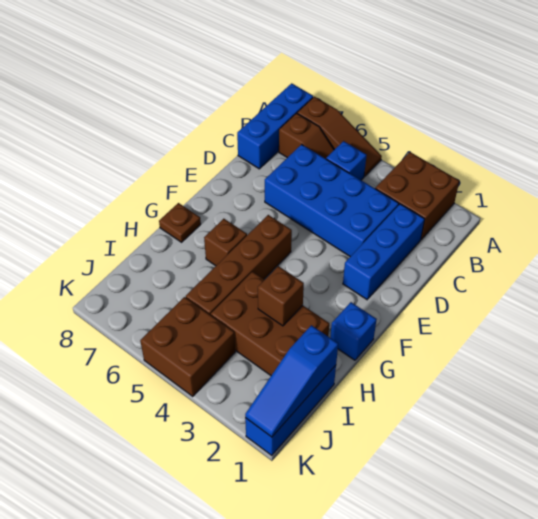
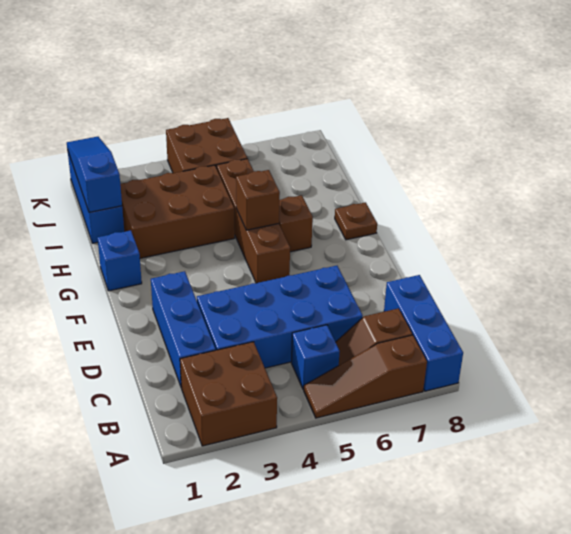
brown brick H3 level 2 -> brown brick G5 level 2

